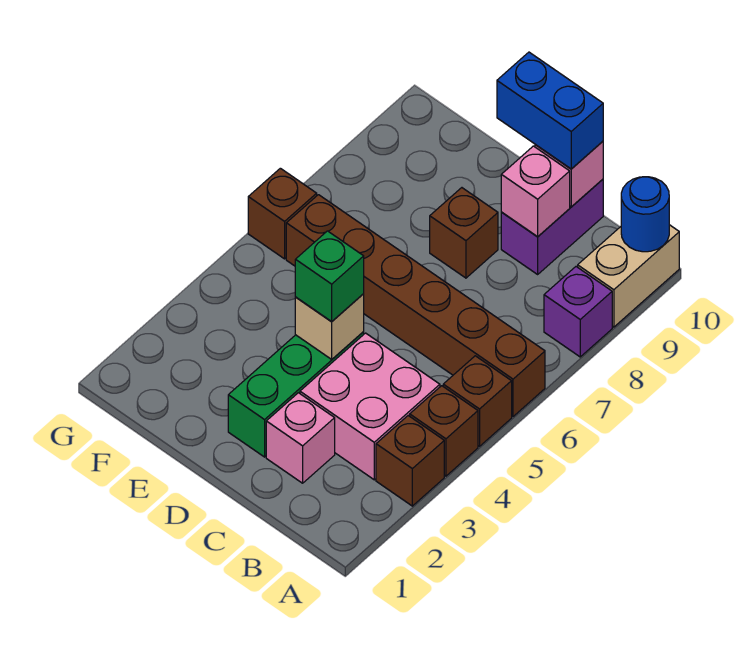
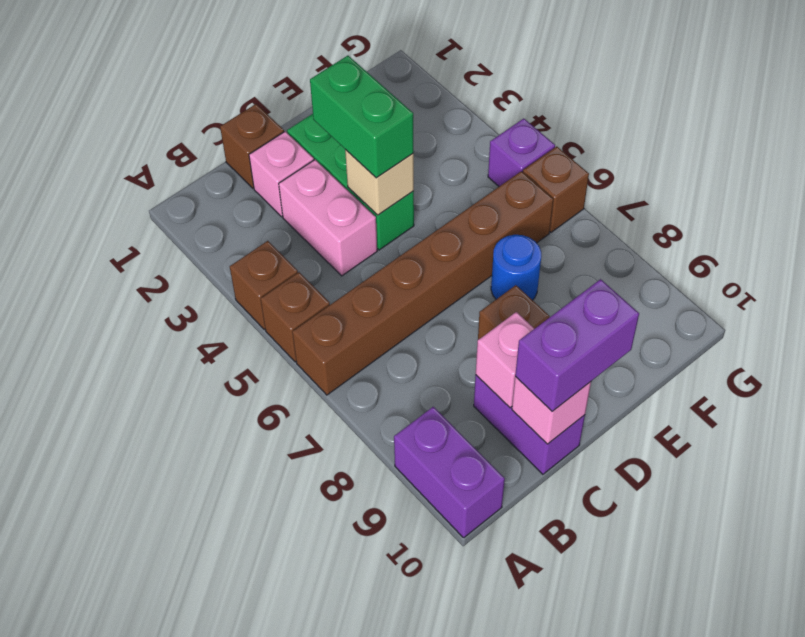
brown brick A3 level 1 -> brown brick C1 level 1
purple brick A8 level 1 -> purple brick G5 level 1
tan brick A9:A10 level 1 -> purple brick A9:A10 level 1
blue round brick A10 level 2 -> blue round brick E7 level 1
pink brick B3:C4 level 1 -> pink brick C3:C4 level 1
blue brick C10:D10 level 3 -> purple brick C10:D10 level 3
green brick D4 level 3 -> green brick D3:D4 level 3

